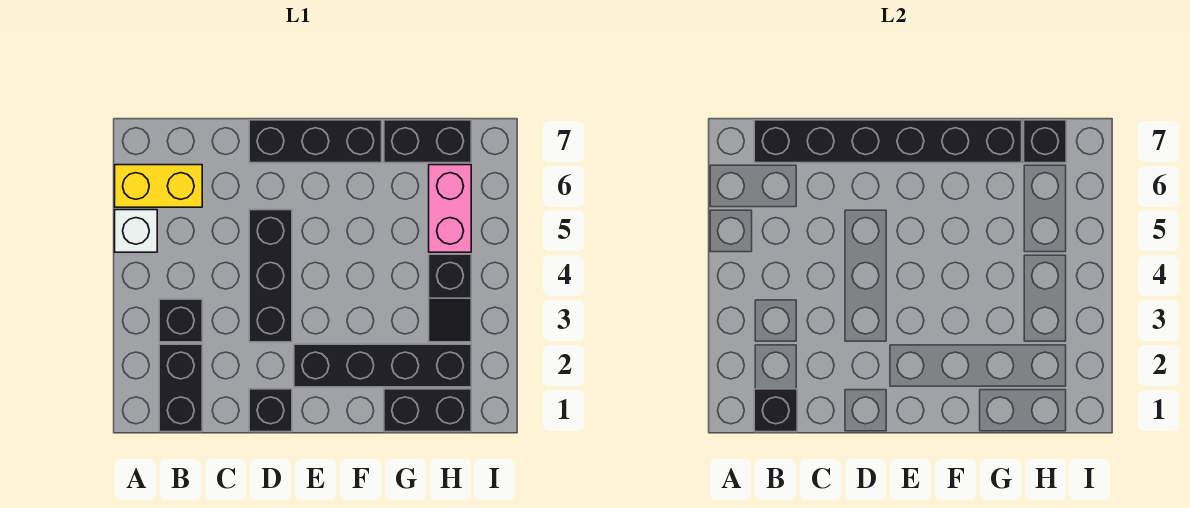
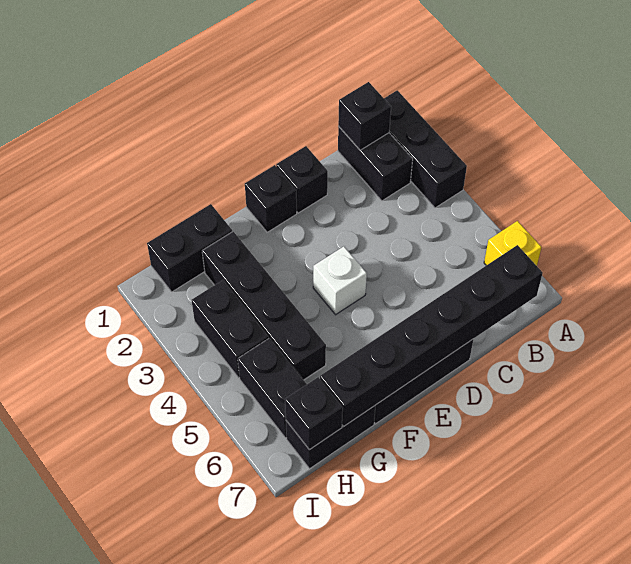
white brick A5 level 1 -> white brick E4 level 1
yellow brick A6:B6 level 1 -> yellow brick A6 level 1
black brick B3 level 1 -> black brick E1 level 1
black brick D3:D5 level 1 -> black brick A1:A3 level 1
black brick E2:H2 level 1 -> black brick G2:G5 level 1
black slope H3:H4 level 1 top 4 -> black brick H3:H4 level 1
pink brick H5:H6 level 1 -> black brick H5:H6 level 1

